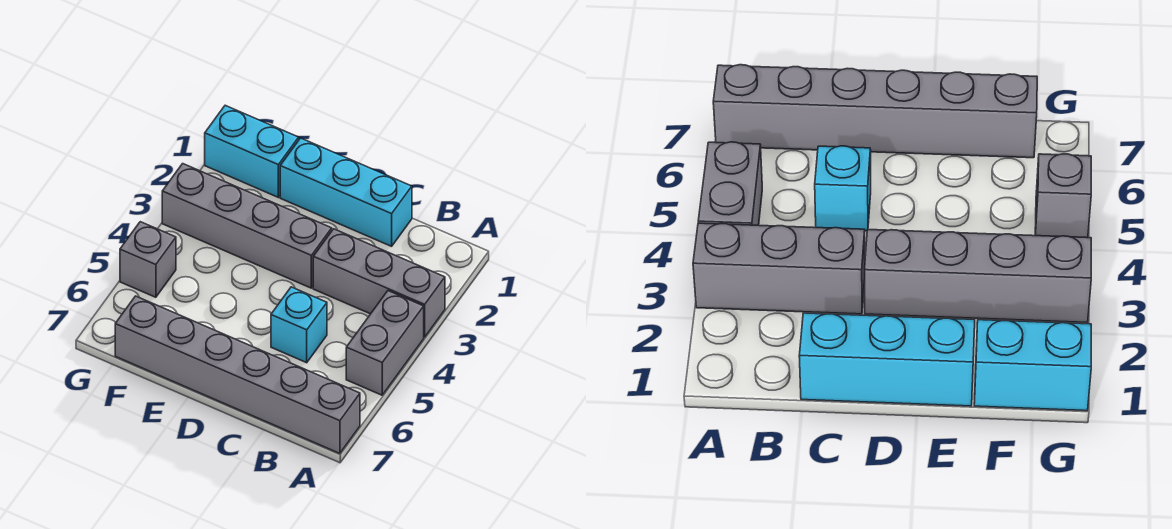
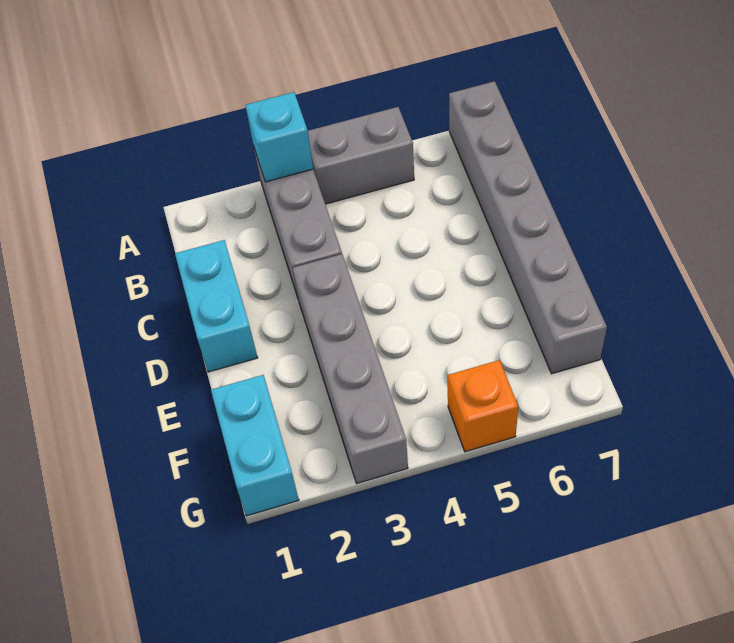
cyan brick C1:E1 level 1 -> cyan brick C1:D1 level 1
cyan brick C5 level 1 -> cyan brick A3 level 2
grey brick G5 level 1 -> orange brick G5 level 1

